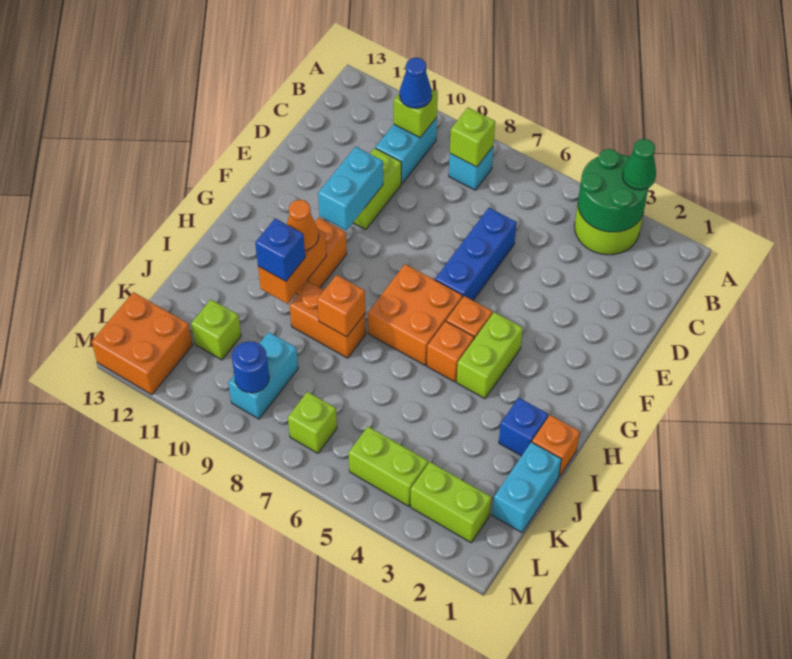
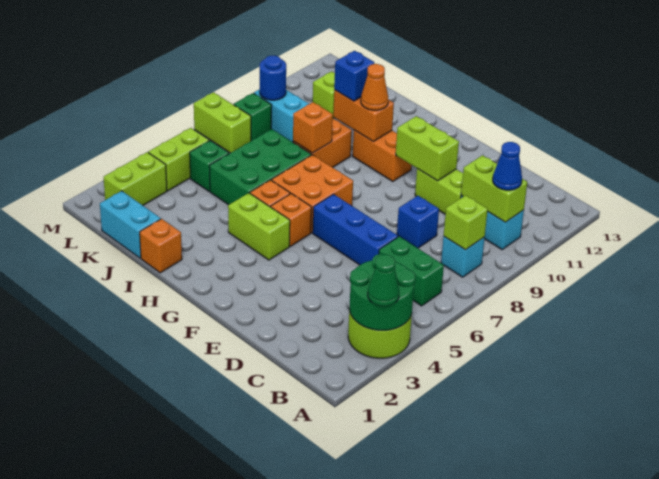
none -> green brick B6:C6 level 1
lime brick B10 level 2 -> lime brick B10:C10 level 2
cyan brick E10:F10 level 2 -> lime brick E10:F10 level 2
blue brick I2 level 1 -> blue brick D8 level 1
none -> green brick I5:J7 level 1
none -> green brick K5 level 1
lime brick L7 level 1 -> lime brick L7:M7 level 1
none -> green brick L8 level 1
orange brick L12:M13 level 1 -> none

